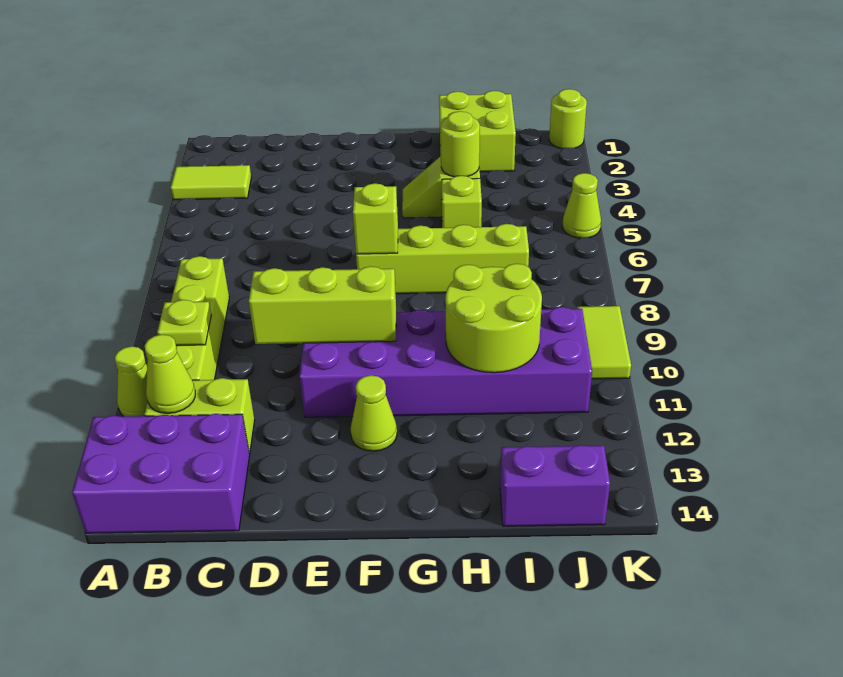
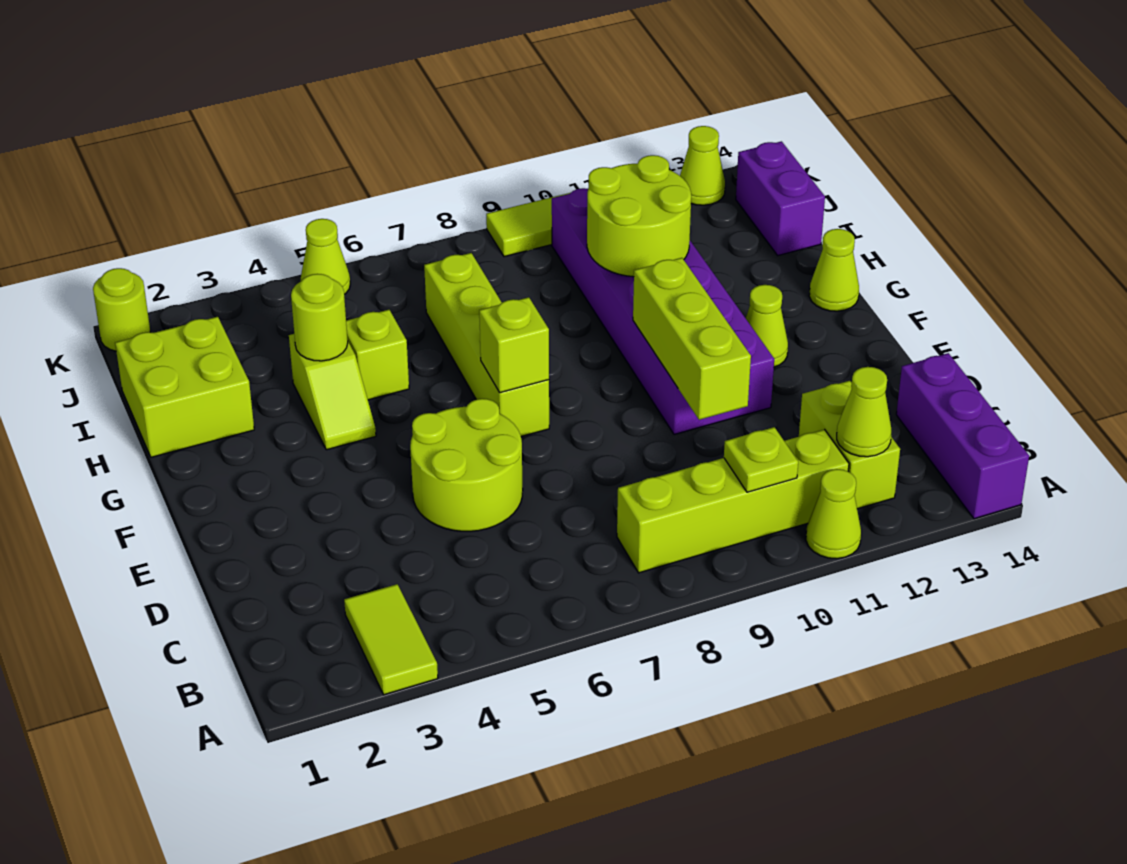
purple brick A13:C14 level 1 -> purple brick A14:C14 level 1
none -> lime round brick D5:E6 level 1
none -> lime cone G14 level 1
none -> lime cone K13 level 1

